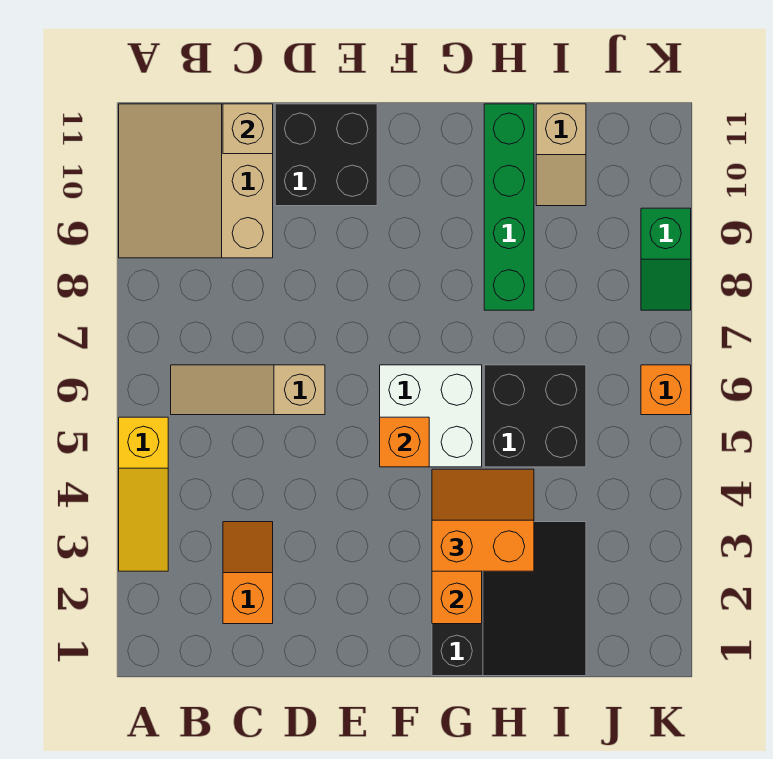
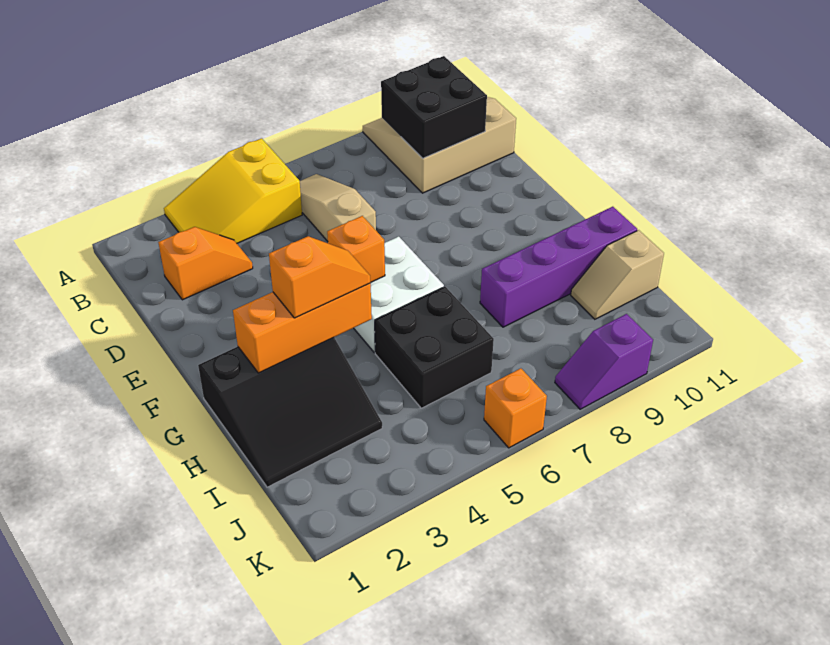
yellow slope A3:A5 level 1 top 5 -> yellow slope A3:B5 level 1 top 5
tan brick C11 level 2 -> none
black brick D10:E11 level 1 -> black brick B9:C10 level 2
orange slope G3:H4 level 3 top 3 -> orange slope G3:G4 level 3 top 3
green brick H8:H11 level 1 -> purple brick H8:H11 level 1
green slope K8:K9 level 1 top 9 -> purple slope K8:K9 level 1 top 9

